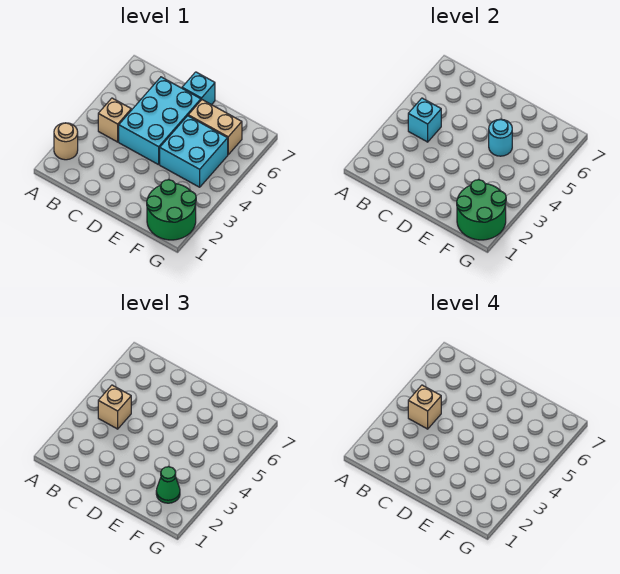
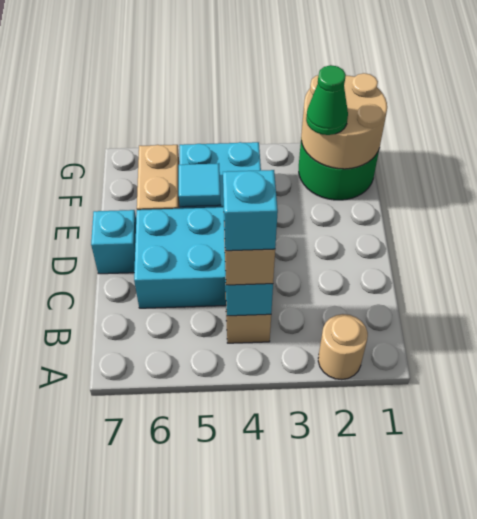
tan brick B4 level 4 -> cyan brick B4 level 4
cyan round brick E5 level 2 -> cyan tile E5 level 2
green round brick F1:G2 level 2 -> tan round brick F1:G2 level 2

